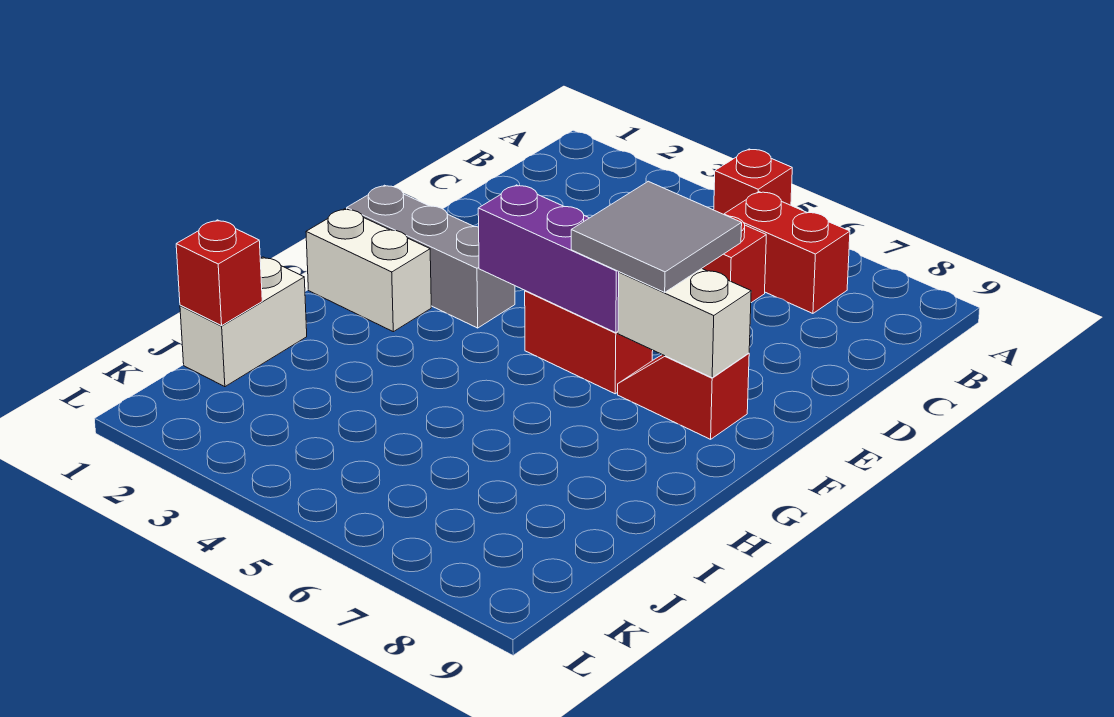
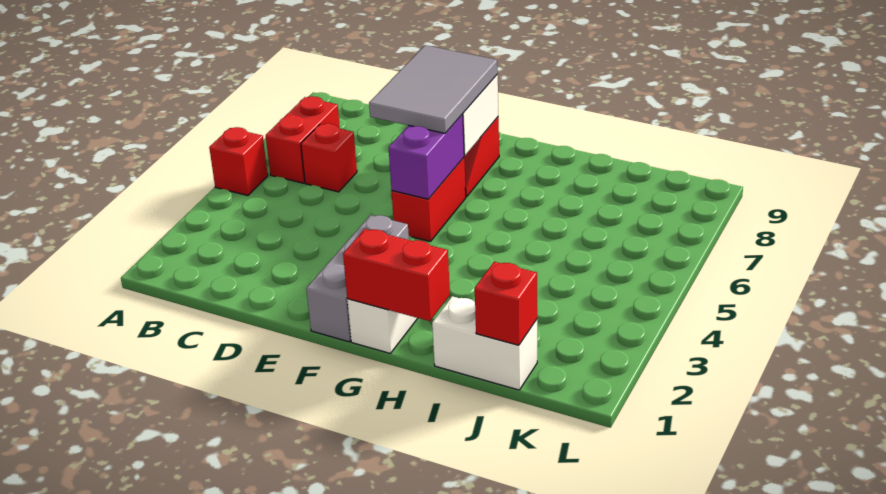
grey tile E6:F7 level 3 -> grey tile E6:F8 level 3
purple brick F4:F6 level 2 -> purple brick F5:F6 level 2
none -> red brick G1:H1 level 2

